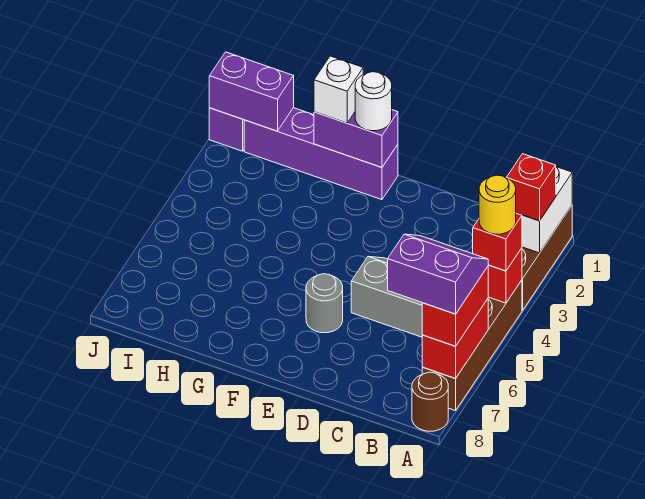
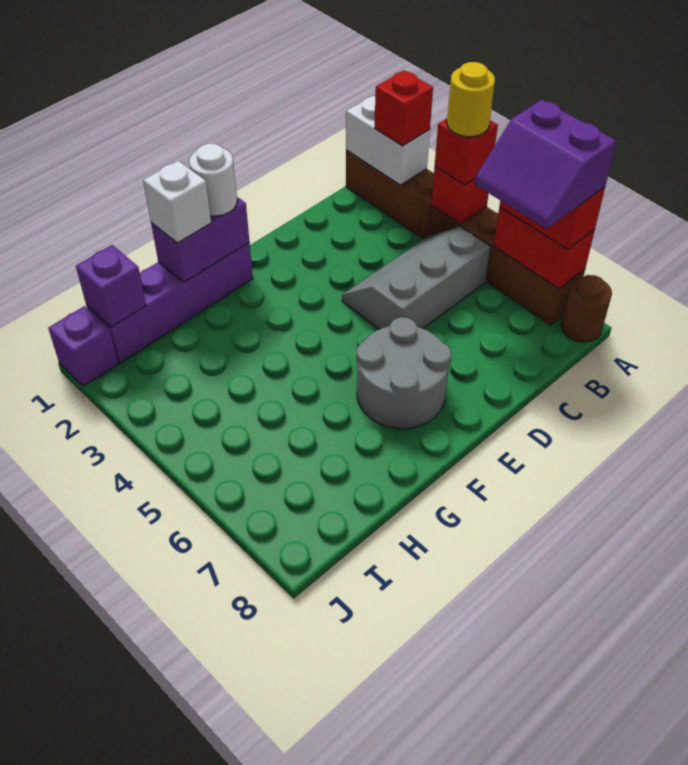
purple slope A6:B7 level 4 top 7 -> purple slope A6:B7 level 4 top A
grey round brick E6 level 1 -> grey round brick E6:F7 level 1
purple brick I1:J1 level 2 -> purple brick I1 level 2

